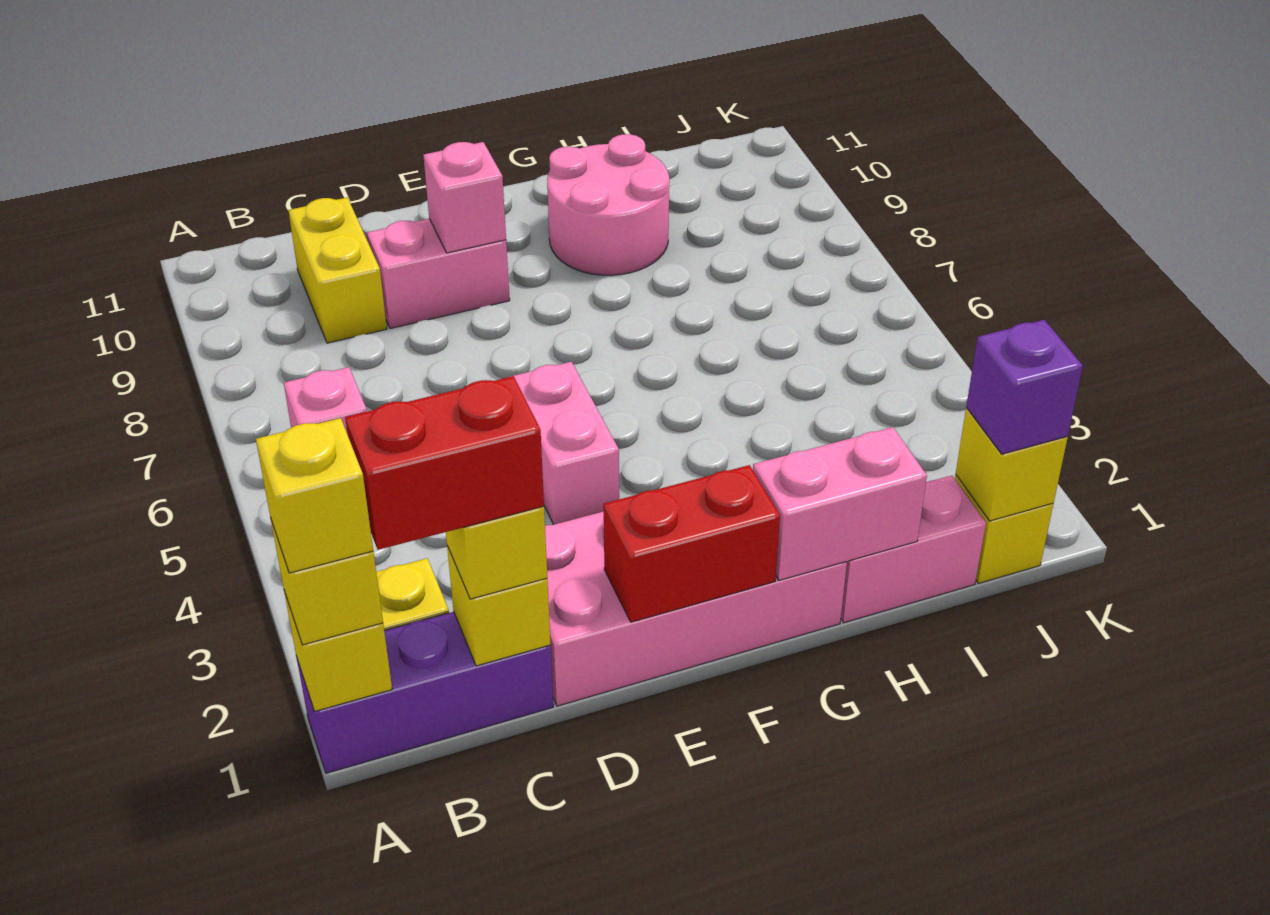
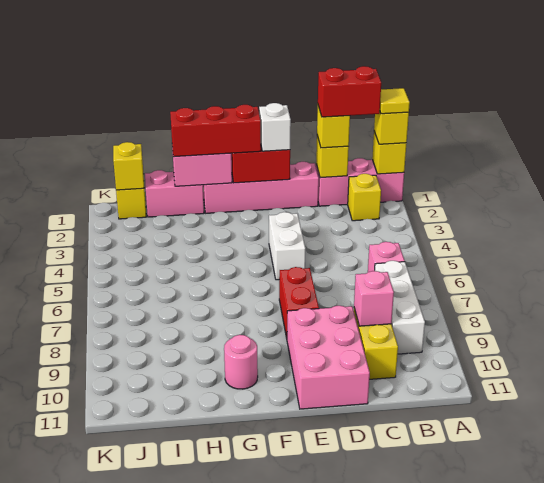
purple brick A1:C1 level 1 -> pink brick A1:C1 level 1
yellow brick A1 level 4 -> yellow tile A1 level 4
none -> white brick B7:B9 level 1
pink brick D1:G2 level 1 -> pink brick D1:G1 level 1
pink brick D9:E9 level 1 -> pink brick D9:E11 level 1
none -> white brick E1 level 3
pink brick E4:E5 level 1 -> white brick E4:E5 level 1
none -> red brick E7:E8 level 1
pink brick E9 level 2 -> pink brick C9 level 2
none -> red brick F1:H1 level 3
pink round brick G9:H10 level 1 -> pink round brick G10 level 1
purple brick J1 level 3 -> none

